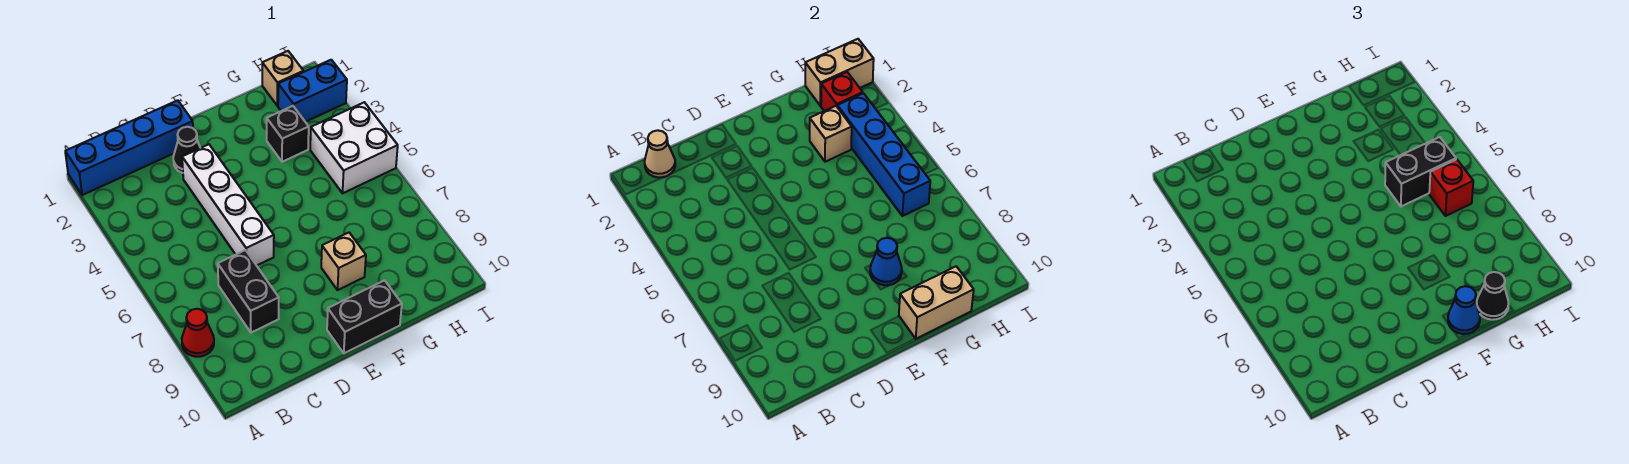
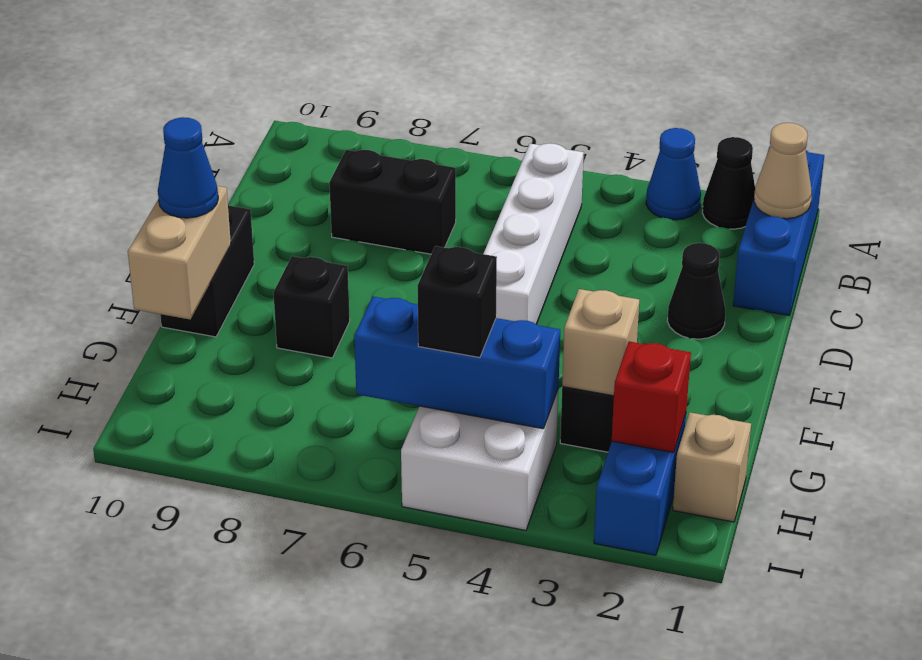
blue brick A1:D1 level 1 -> blue brick A1:C1 level 1
red cone A8 level 1 -> none
white brick D3:D6 level 1 -> white brick B5:E5 level 1
tan brick F8 level 1 -> black brick F8 level 1
blue cone F8 level 2 -> blue cone A3 level 1
black brick G5:H5 level 3 -> black brick H5 level 3
black cone G10 level 3 -> black cone A2 level 1
tan brick H1:I1 level 2 -> none
blue brick H3:H6 level 2 -> blue brick H4:H6 level 2
red brick H6 level 3 -> none

